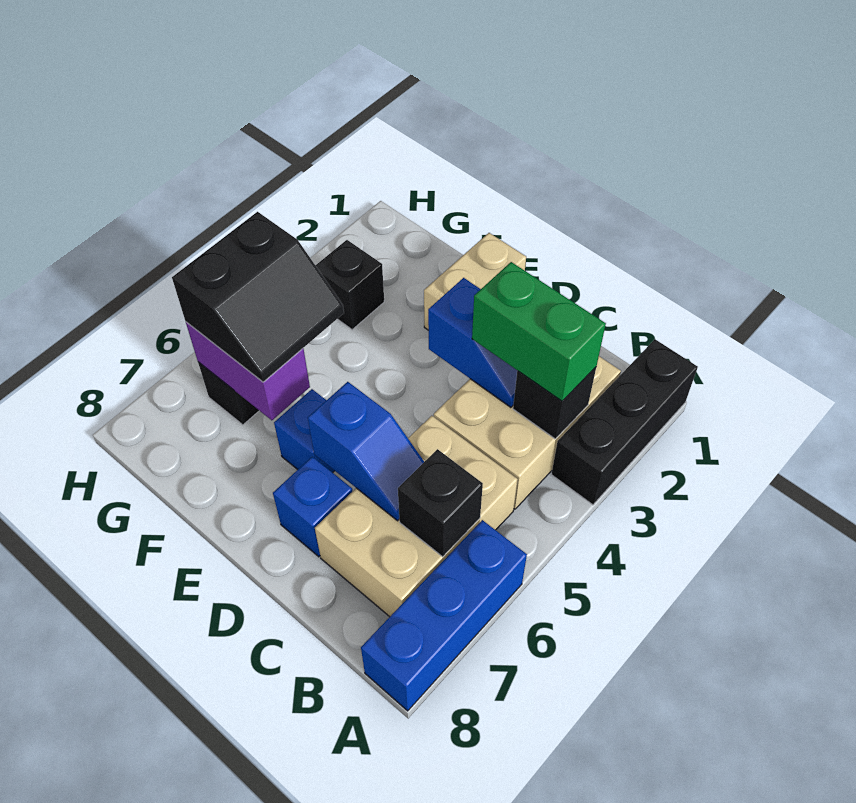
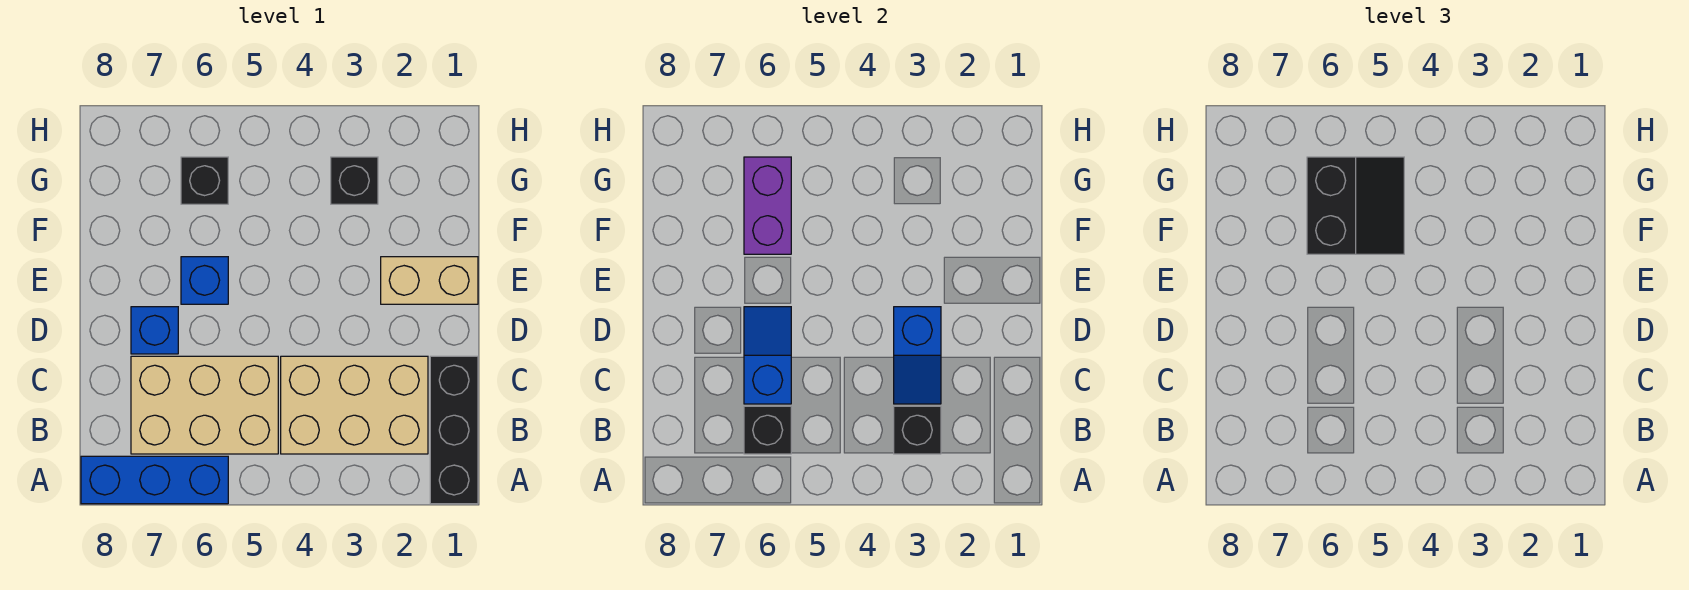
black brick A1:A3 level 1 -> black brick A1:C1 level 1
green brick B3:C3 level 3 -> none
blue slope C6:D6 level 2 top D -> blue slope C6:D6 level 2 top C
black slope F5:G6 level 3 top G -> black slope F5:G6 level 3 top 6

